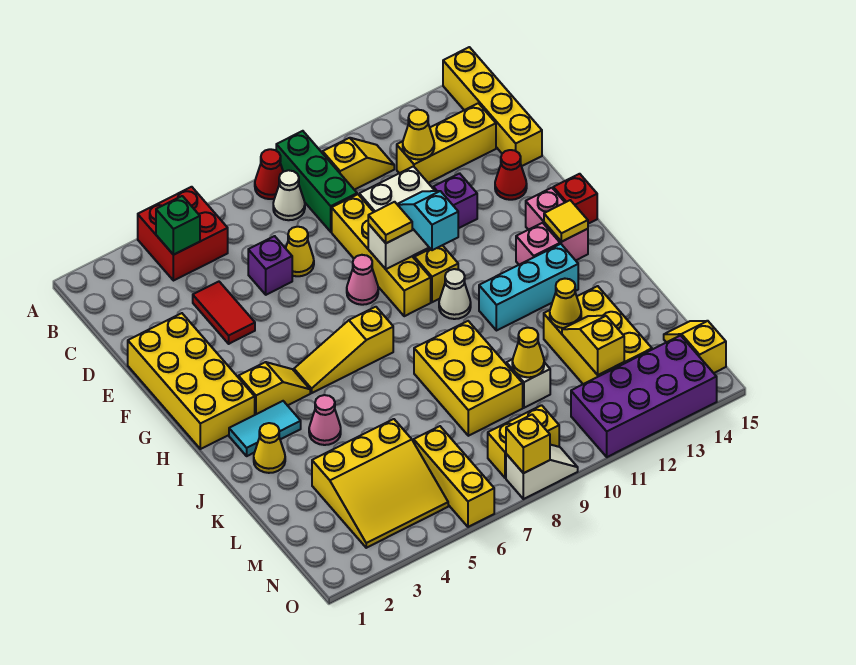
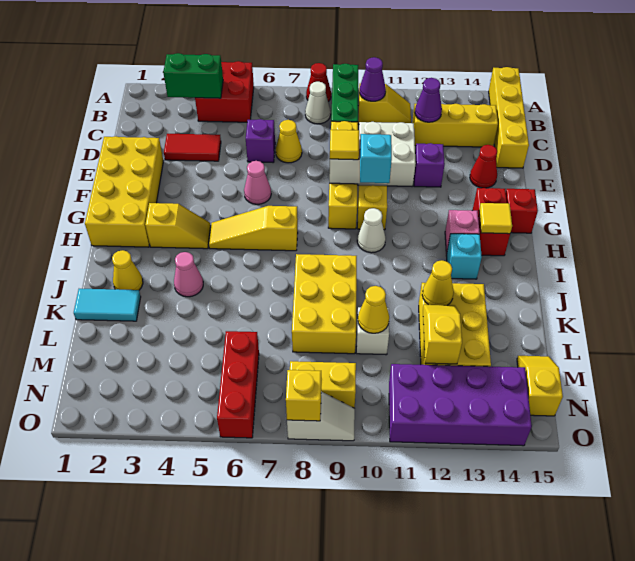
green brick B4 level 2 -> green brick B3:B4 level 2
none -> purple cone B10 level 2
yellow cone C12 level 2 -> purple cone C12 level 2
red tile D4:E4 level 1 -> red tile D3:D4 level 1
pink cone F8 level 1 -> pink cone F6 level 1
pink brick G14:H14 level 1 -> red brick G14:H14 level 1
cyan tile I2:I3 level 1 -> cyan tile K1:K2 level 1
cyan brick I11:I13 level 1 -> cyan brick I13 level 1
yellow slope L3:N5 level 1 top L -> none
yellow brick M6:O6 level 1 -> red brick M6:O6 level 1

